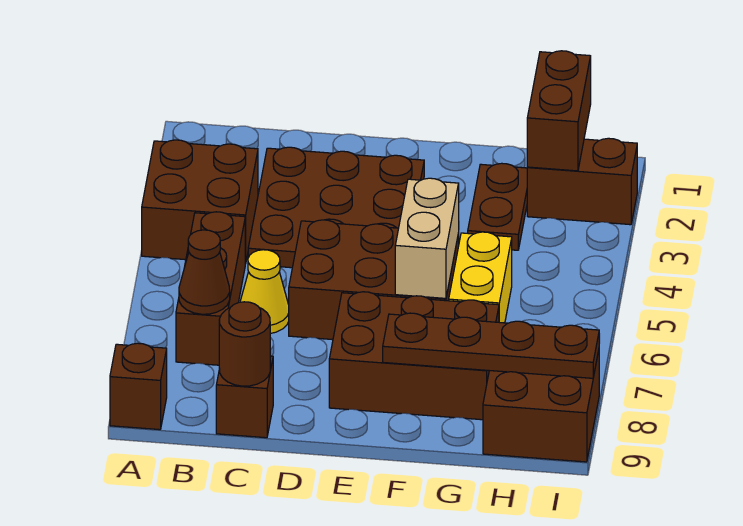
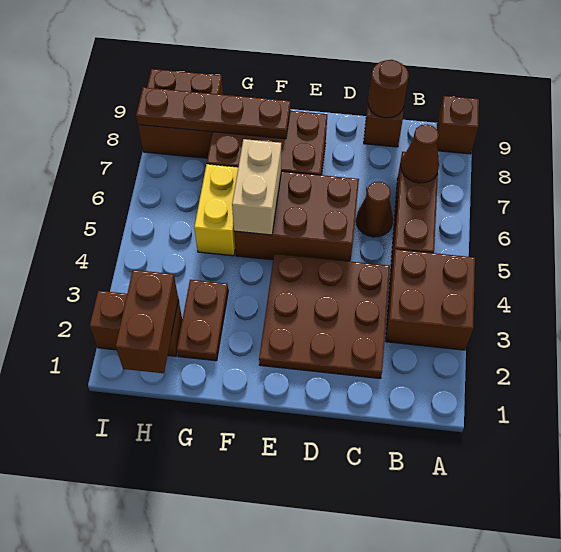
yellow cone C6 level 1 -> brown cone C6 level 1

